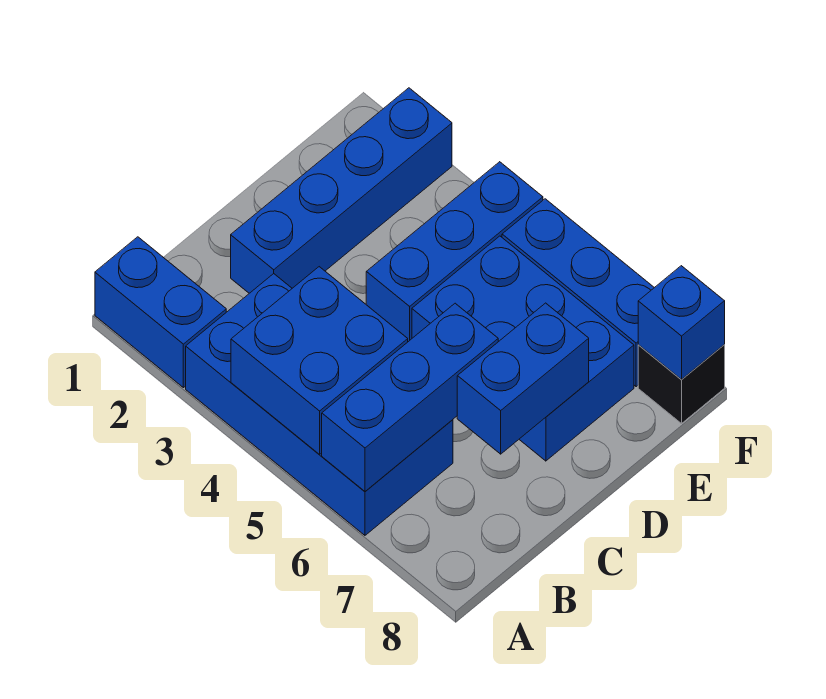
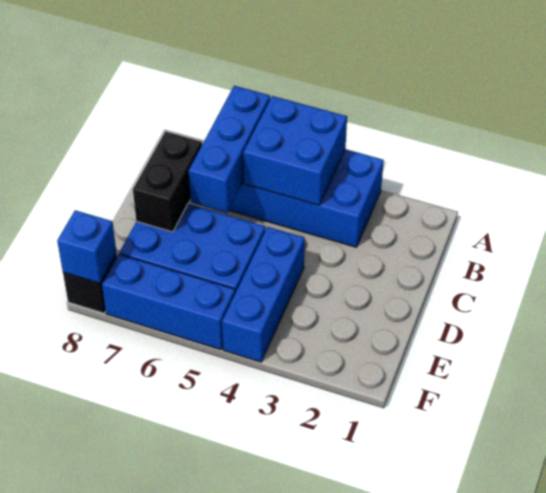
blue brick A1:A2 level 1 -> none
blue brick C2:F2 level 1 -> none
blue brick C7:D7 level 2 -> black brick C7:D7 level 2

